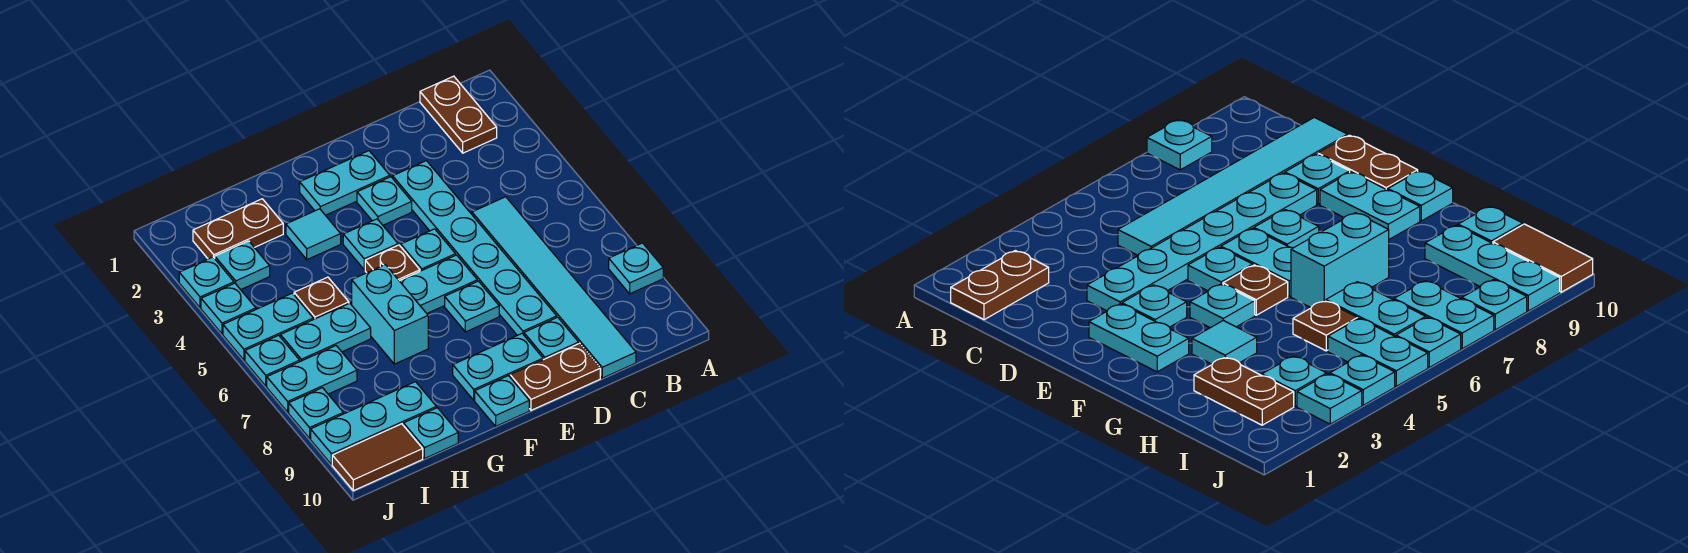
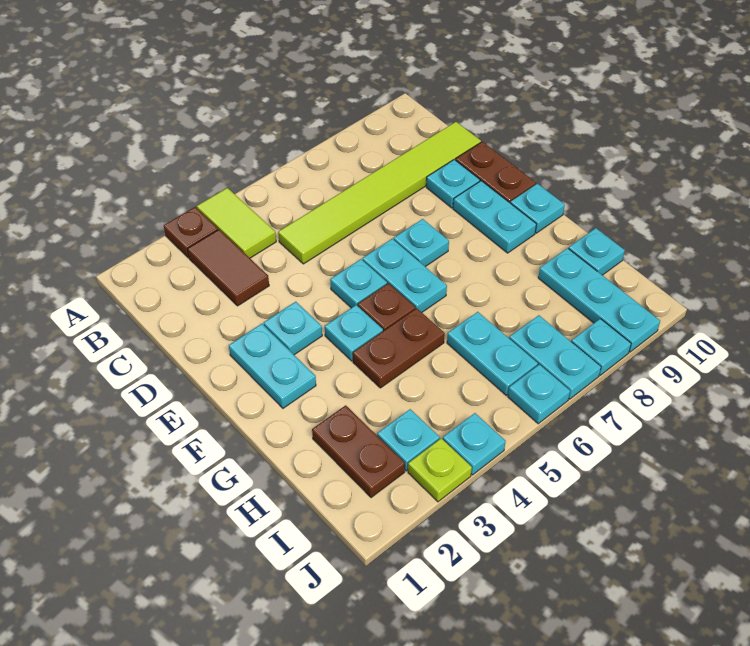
none -> lime tile A4:B4 level 1
cyan plate A8 level 1 -> none
brown plate B1:B2 level 1 -> brown plate G4:G5 level 1
cyan tile C5:C10 level 1 -> lime tile C5:C10 level 1
cyan plate D3:D8 level 1 -> none
cyan tile G3 level 1 -> none
cyan brick G6:G7 level 1 -> none
brown plate H5 level 1 -> brown plate A3 level 1
cyan plate I5:J5 level 1 -> none
brown tile I10:J10 level 1 -> brown tile B3:C3 level 1
cyan plate J3 level 1 -> lime plate J3 level 1

